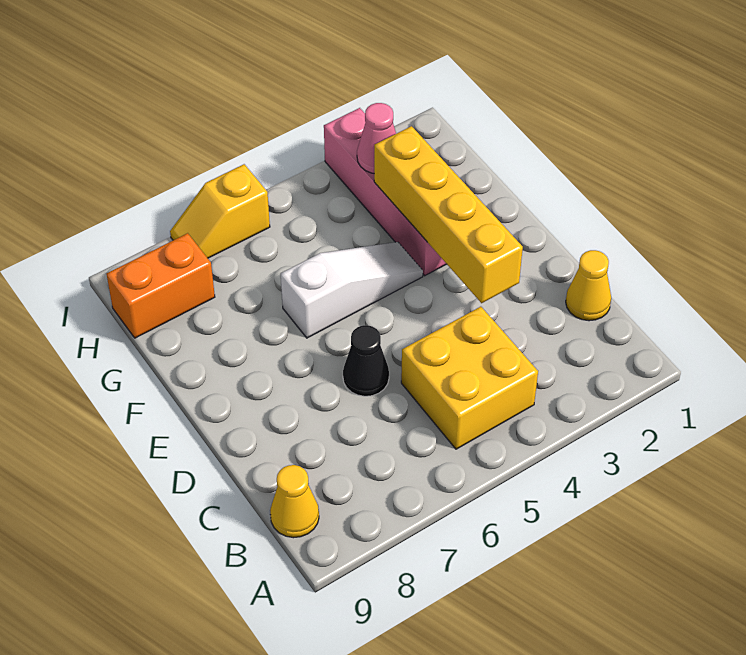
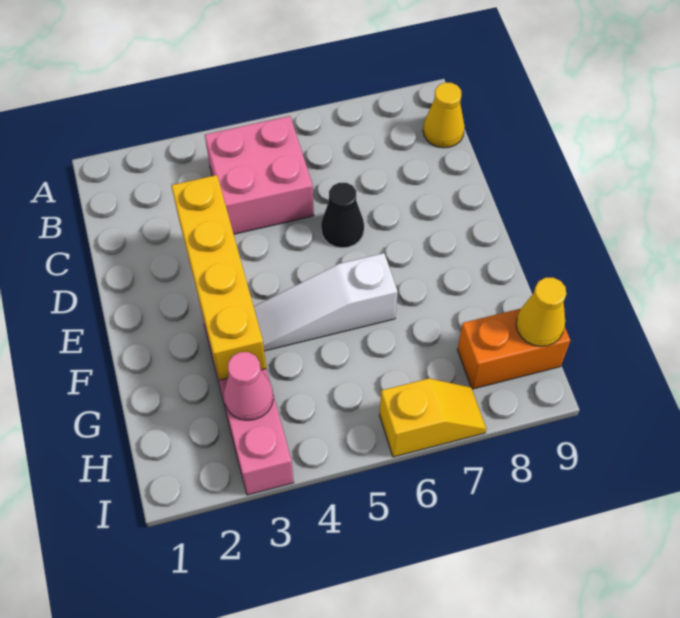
yellow brick B4:C5 level 1 -> pink brick B4:C5 level 1
yellow cone C1 level 1 -> yellow cone H9 level 2

